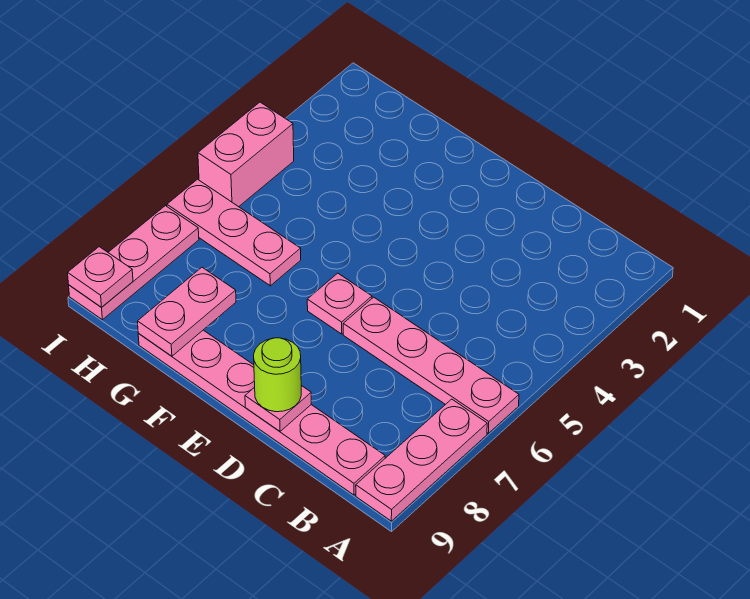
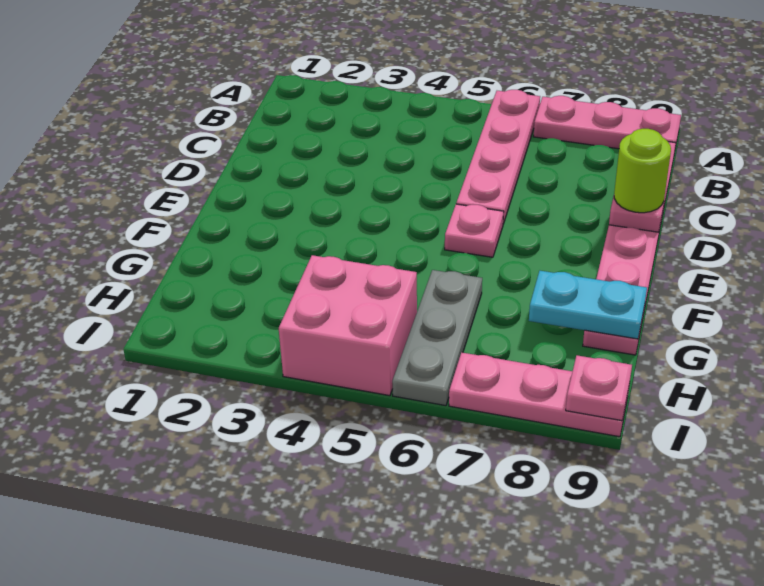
pink plate G6:I6 level 1 -> grey plate G6:I6 level 1
pink plate G8:G9 level 2 -> cyan plate G8:G9 level 2
pink brick I4:I5 level 1 -> pink brick H4:I5 level 1

